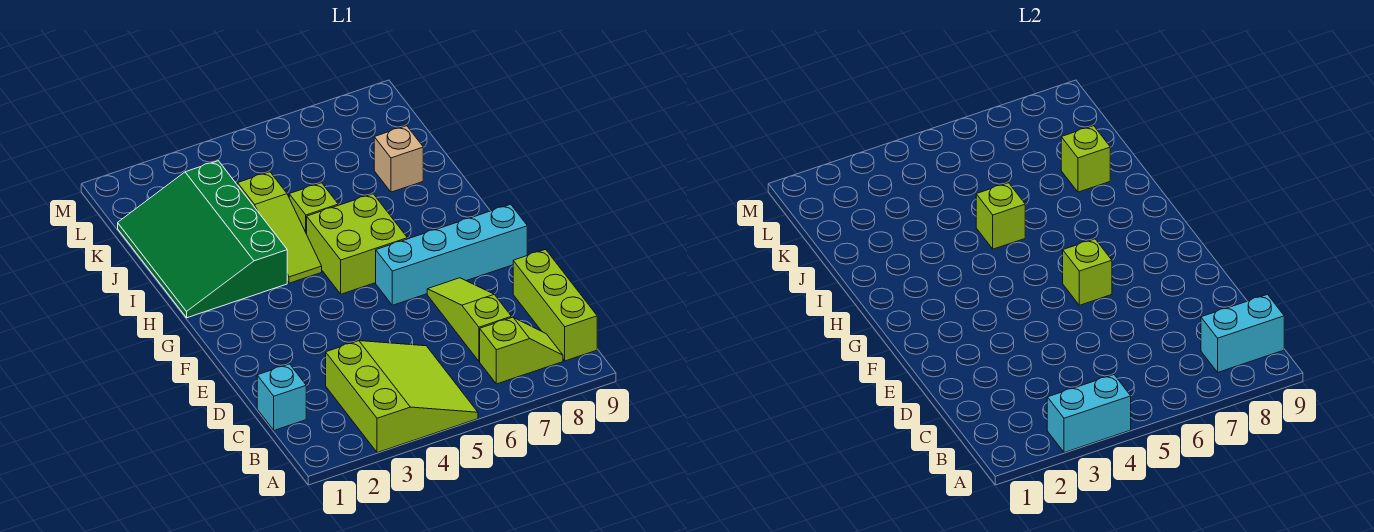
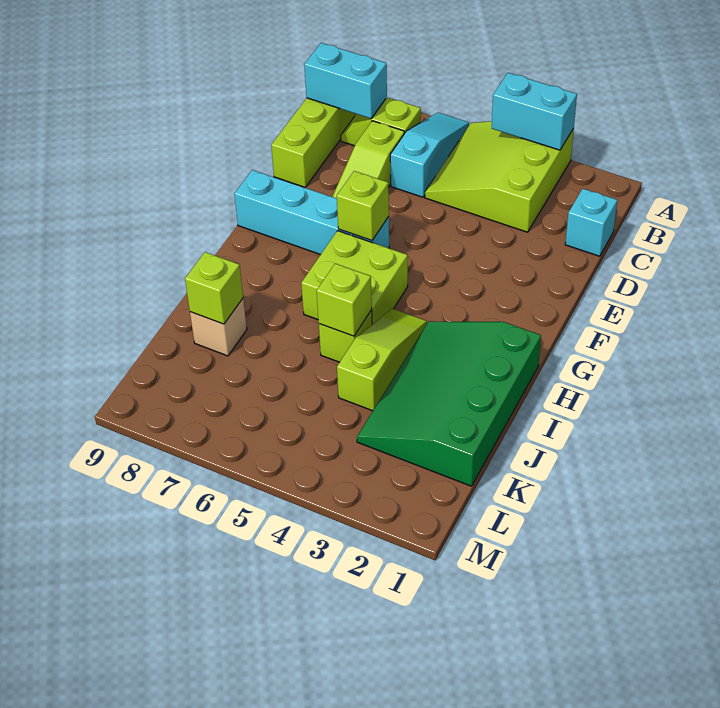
none -> cyan slope A6:C6 level 1 top C
green slope H1:K3 level 1 top 3 -> green slope H1:K3 level 1 top 1

